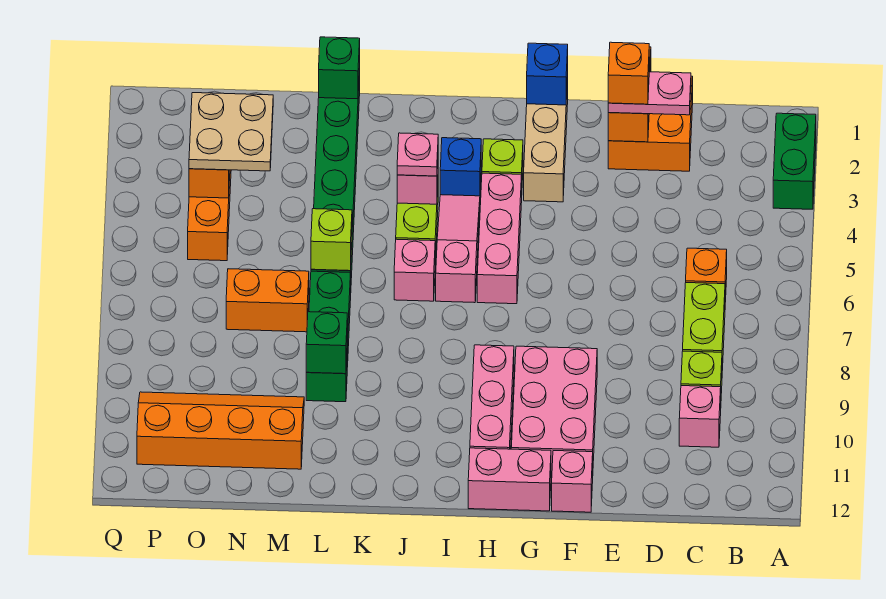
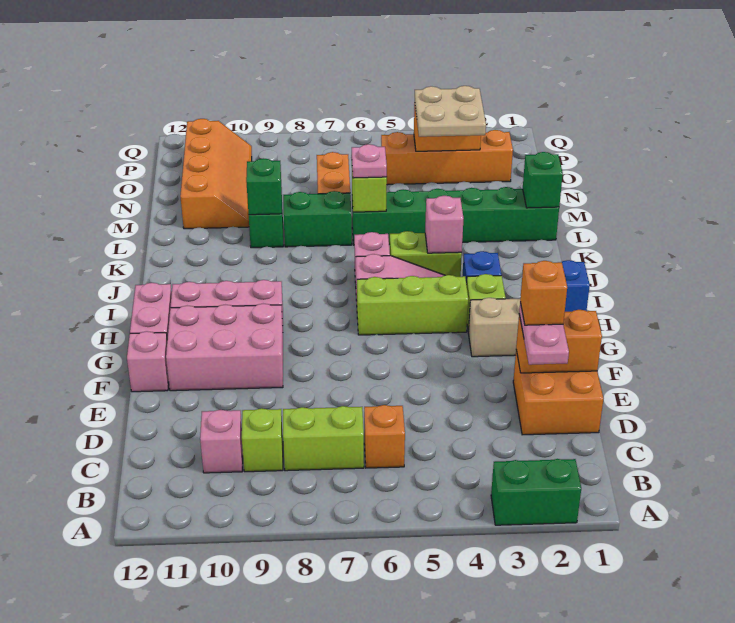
pink brick H4:H6 level 1 -> lime brick H4:H6 level 1
pink plate J4 level 3 -> pink plate L6 level 3

